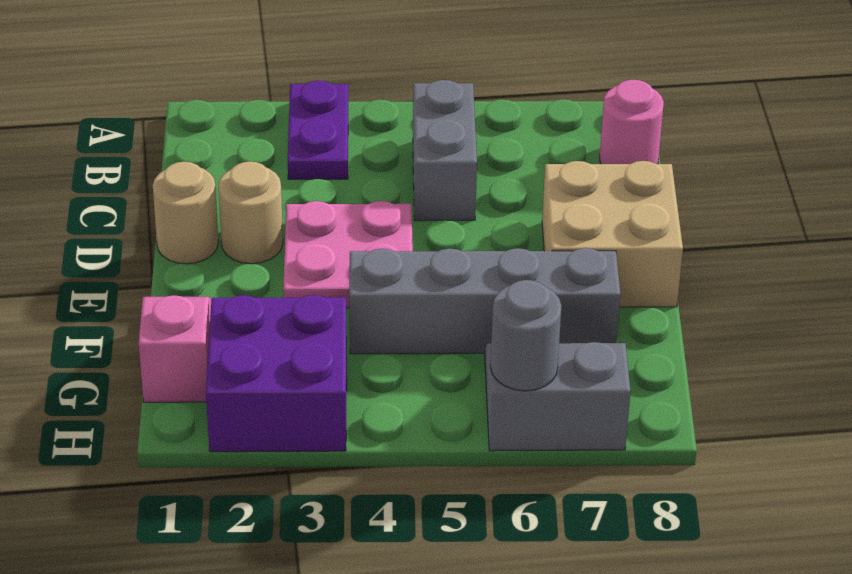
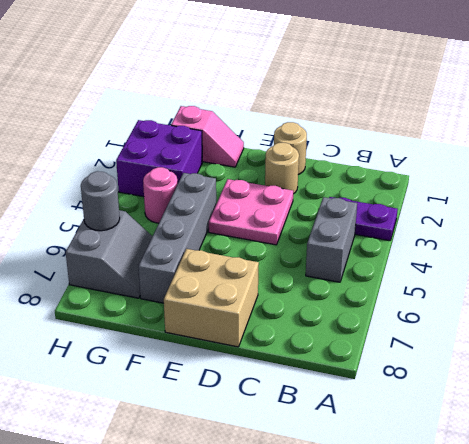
grey brick B5:C5 level 1 -> grey brick B4:B5 level 1
pink round brick B8 level 1 -> pink round brick G4 level 1

